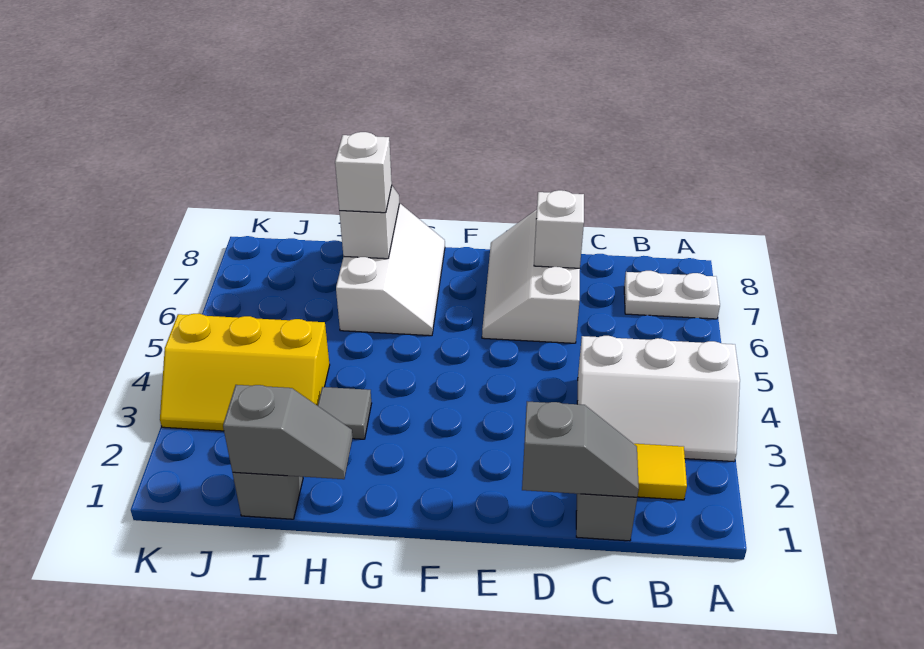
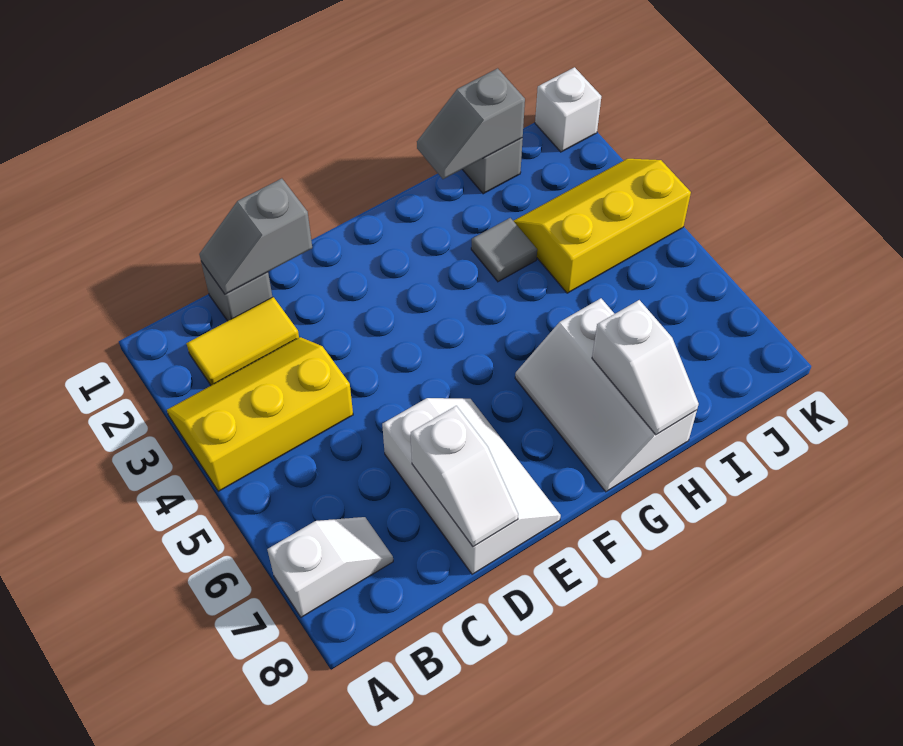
white slope A3:C4 level 1 top 4 -> yellow slope A3:C4 level 1 top 4
white plate A7:B7 level 1 -> white slope A7:B7 level 1 top A
white brick H7 level 3 -> white brick K1 level 1

